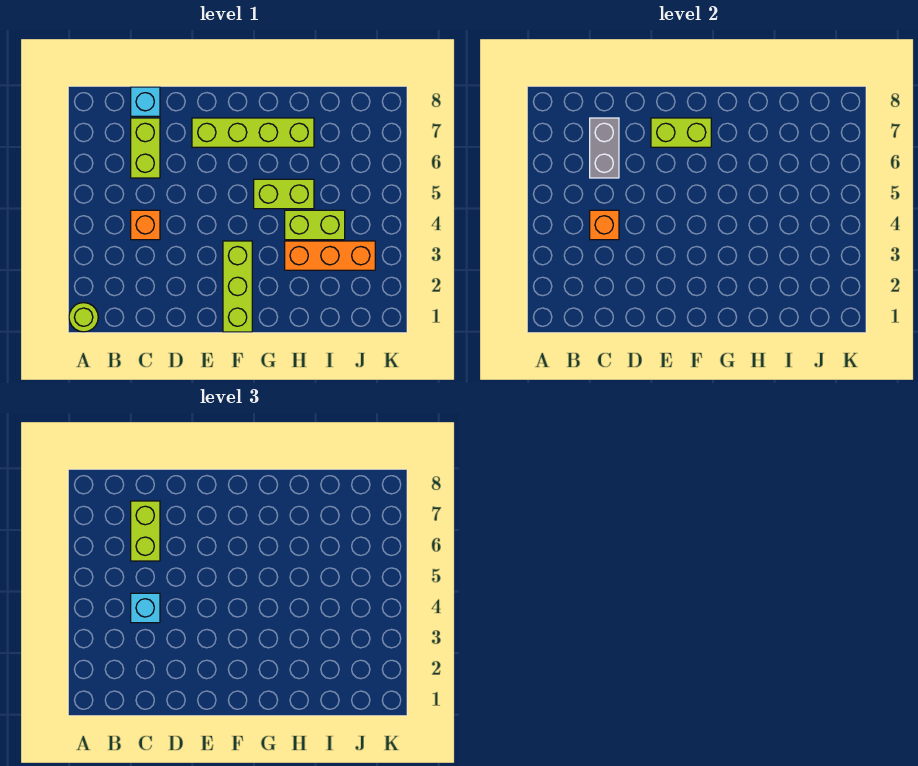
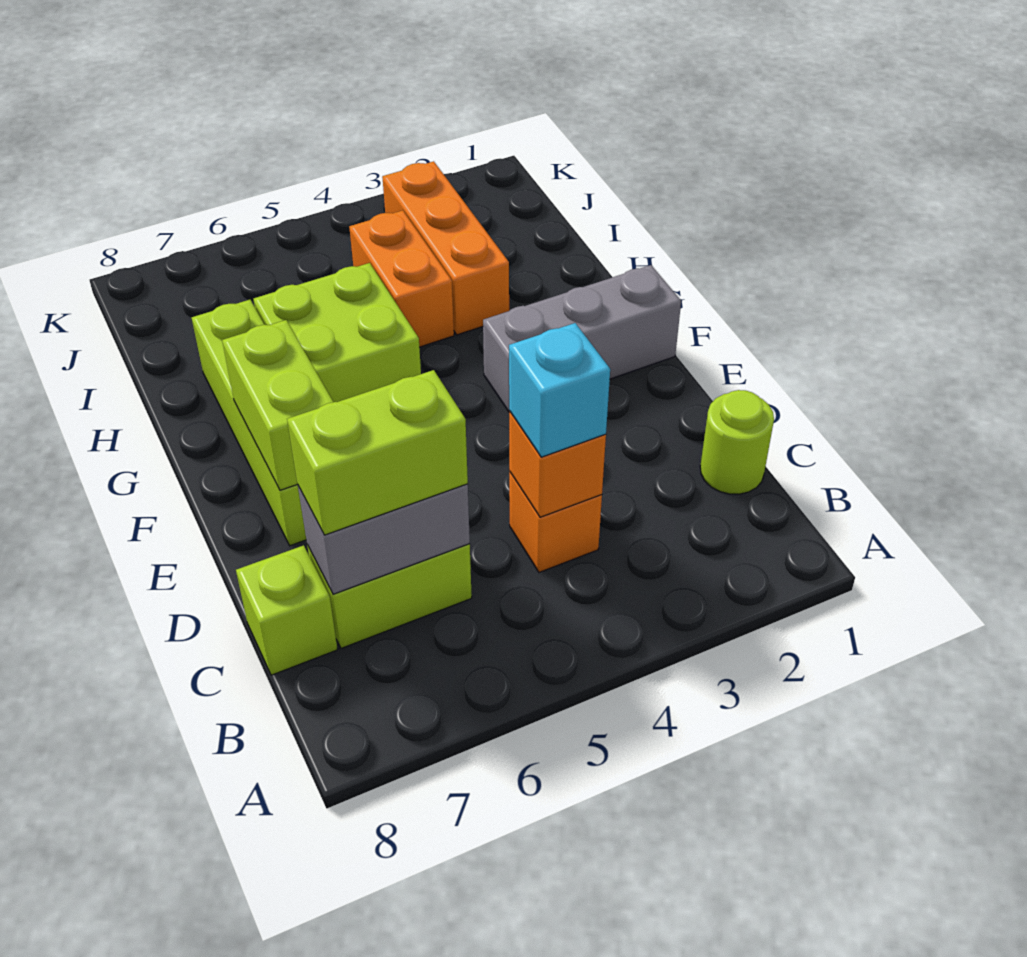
lime round brick A1 level 1 -> lime round brick C1 level 1
cyan brick C8 level 1 -> lime brick C8 level 1
lime brick F1:F3 level 1 -> grey brick F1:F3 level 1
lime brick G5:H5 level 1 -> lime brick G5:H6 level 1
lime brick H4:I4 level 1 -> orange brick H4:I4 level 1

